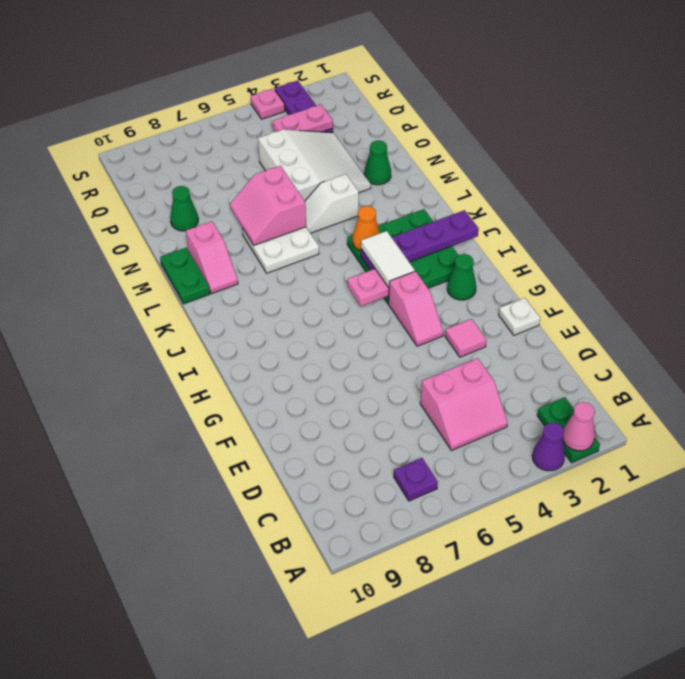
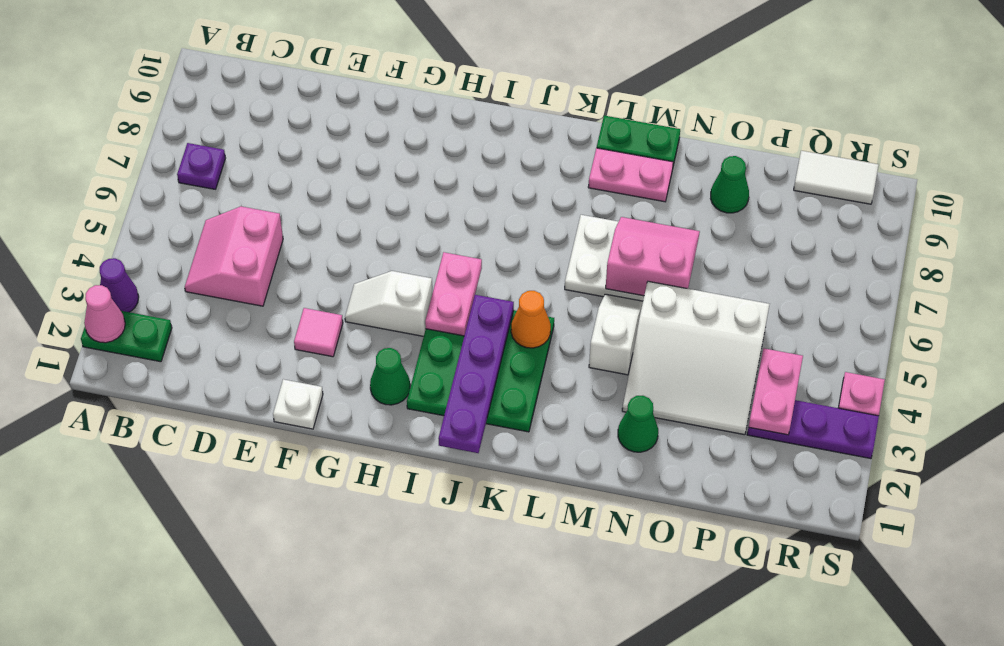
pink slope G4:H4 level 1 top H -> white slope G4:H4 level 1 top H
white tile I4:J4 level 3 -> white tile Q10:R10 level 1
pink slope L9:M9 level 1 top M -> pink plate L9:M9 level 1

